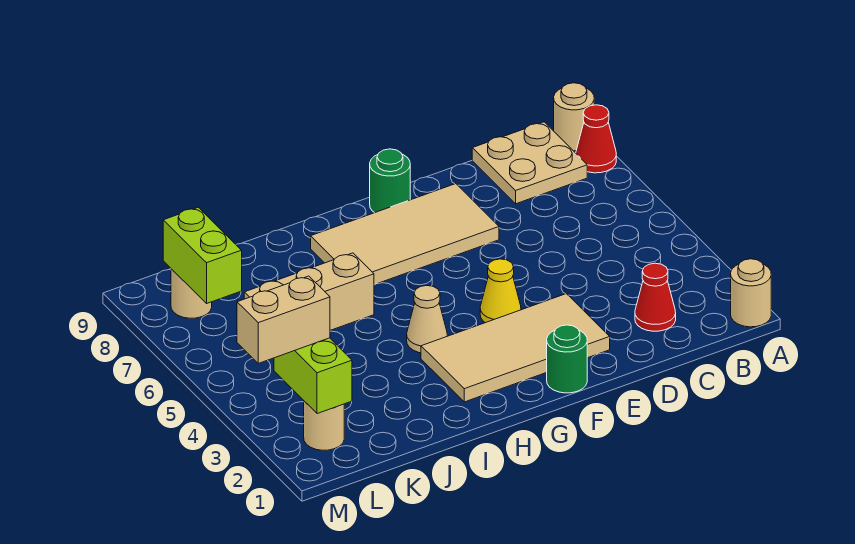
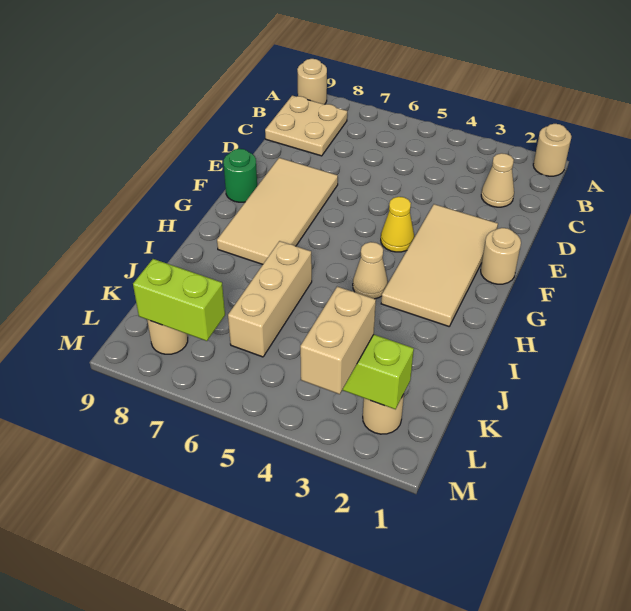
red cone A8 level 1 -> none
red cone C2 level 1 -> tan cone C2 level 1
green round brick F1 level 1 -> tan round brick F1 level 1

